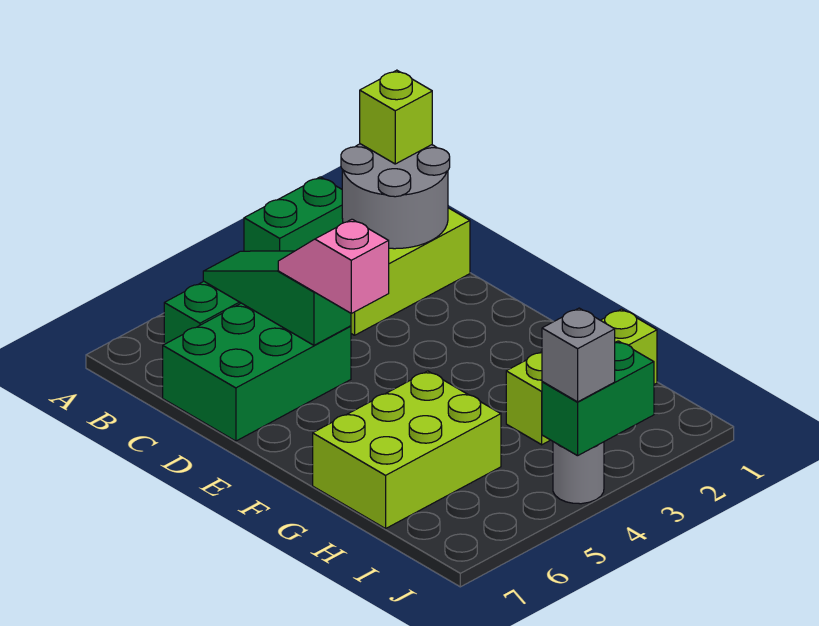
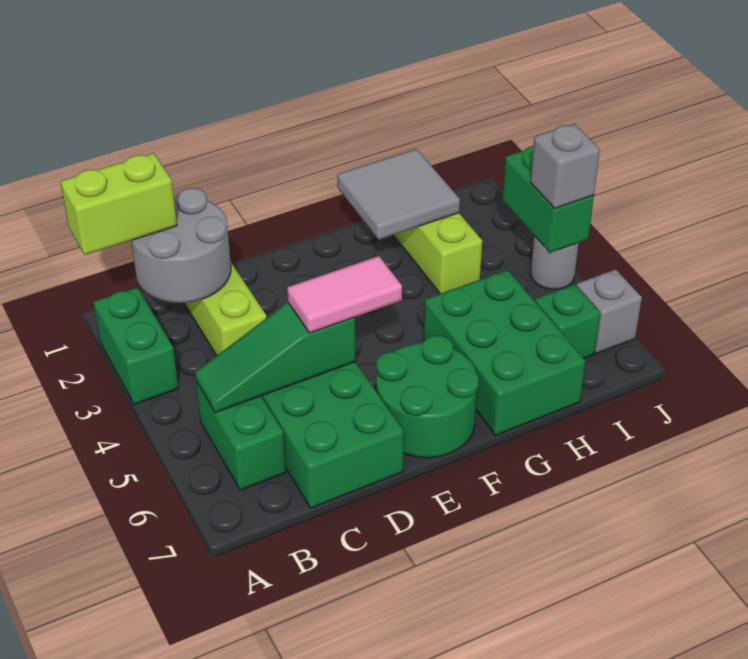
lime brick B1 level 3 -> lime brick A1:B1 level 3
pink slope D5:E5 level 3 top E -> pink tile D5:E5 level 3
none -> green round brick E6:F7 level 1
none -> grey tile G1:H2 level 2
lime brick G5:H7 level 1 -> green brick G5:H7 level 1
none -> green brick I6 level 1
none -> grey brick J6 level 1

